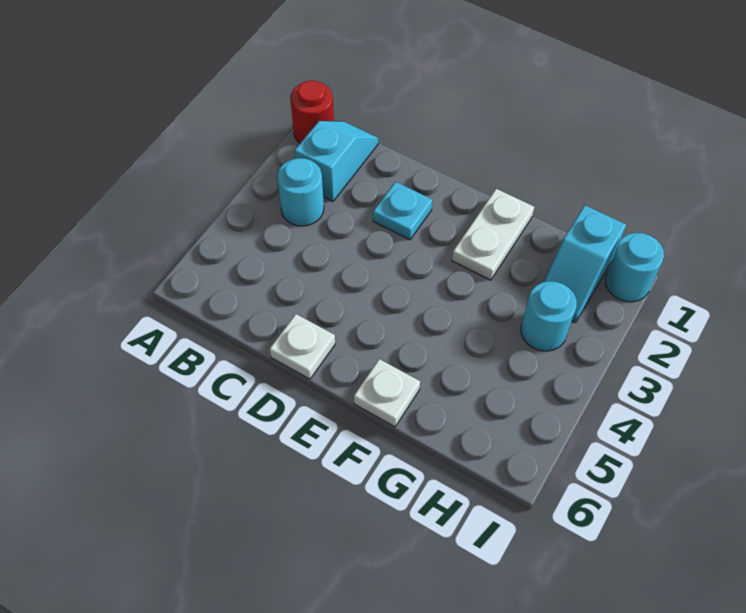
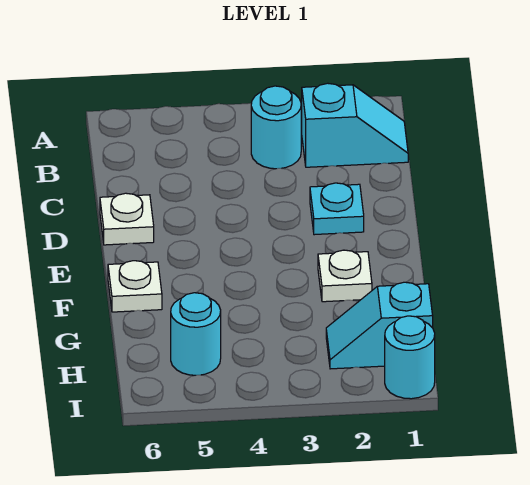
red round brick A1 level 1 -> none
white plate F1:F2 level 1 -> white plate F2 level 1
cyan round brick H3 level 1 -> cyan round brick H5 level 1

